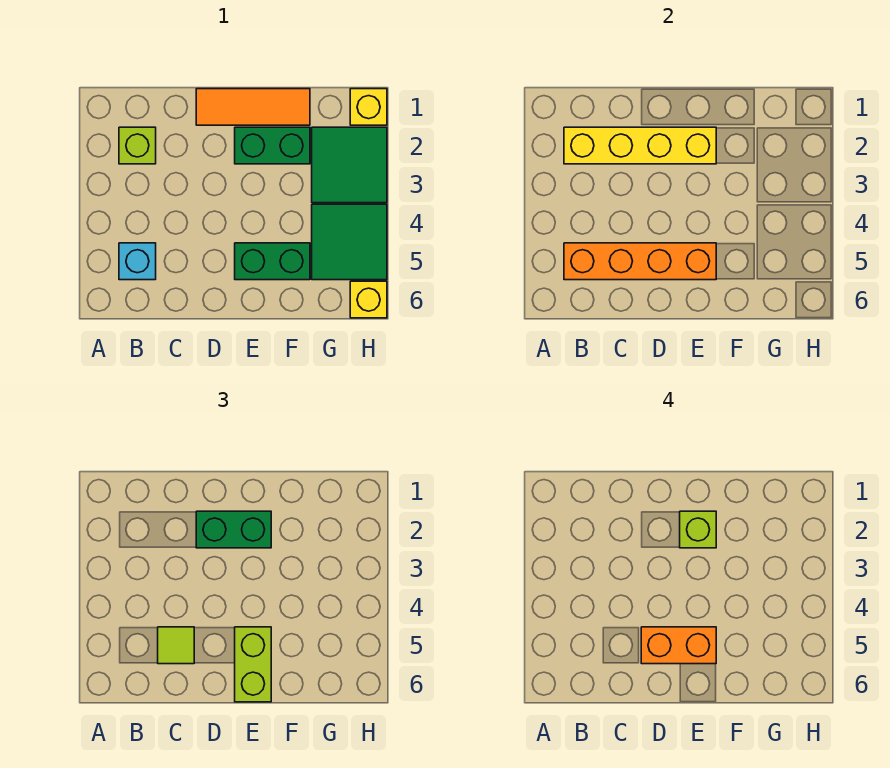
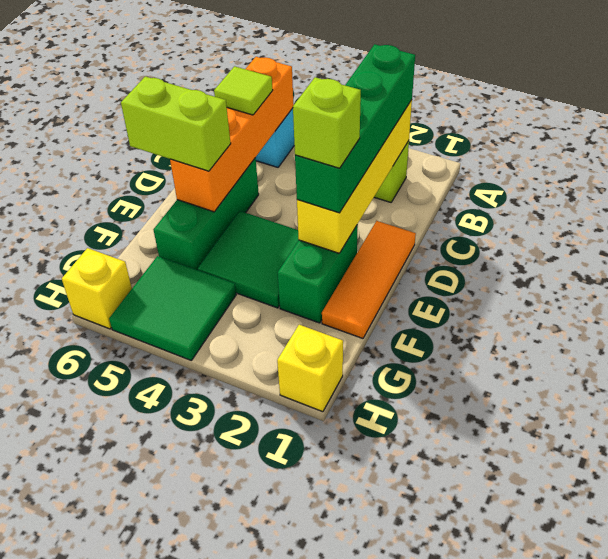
green brick D2:E2 level 3 -> green brick B2:E2 level 3
orange brick D5:E5 level 4 -> none
green brick E5:F5 level 1 -> green brick D5:F5 level 1
green tile G2:H3 level 1 -> green tile E3:F4 level 1

